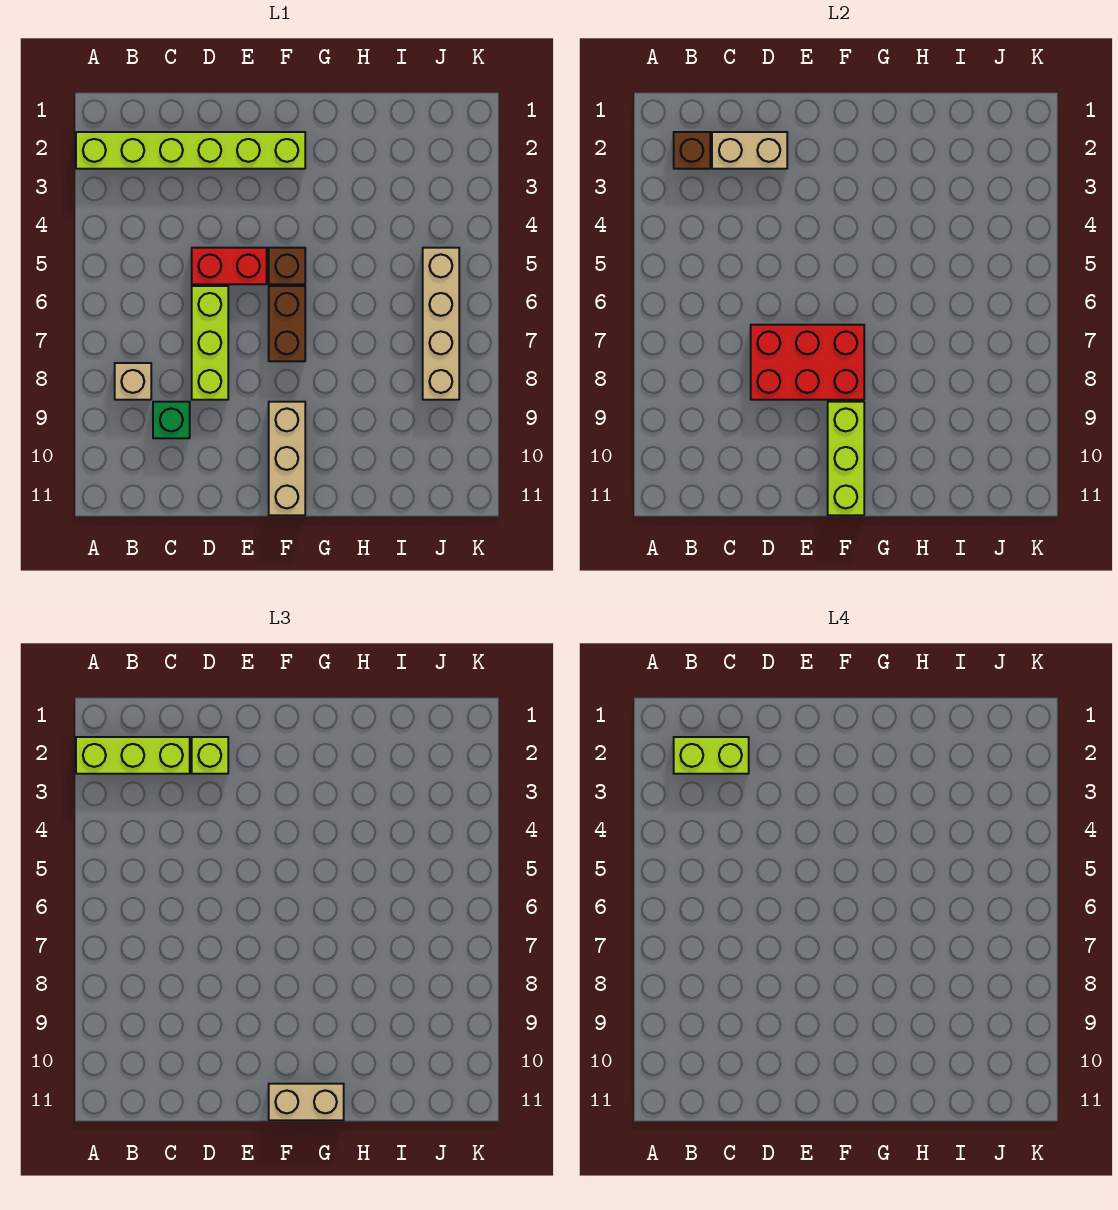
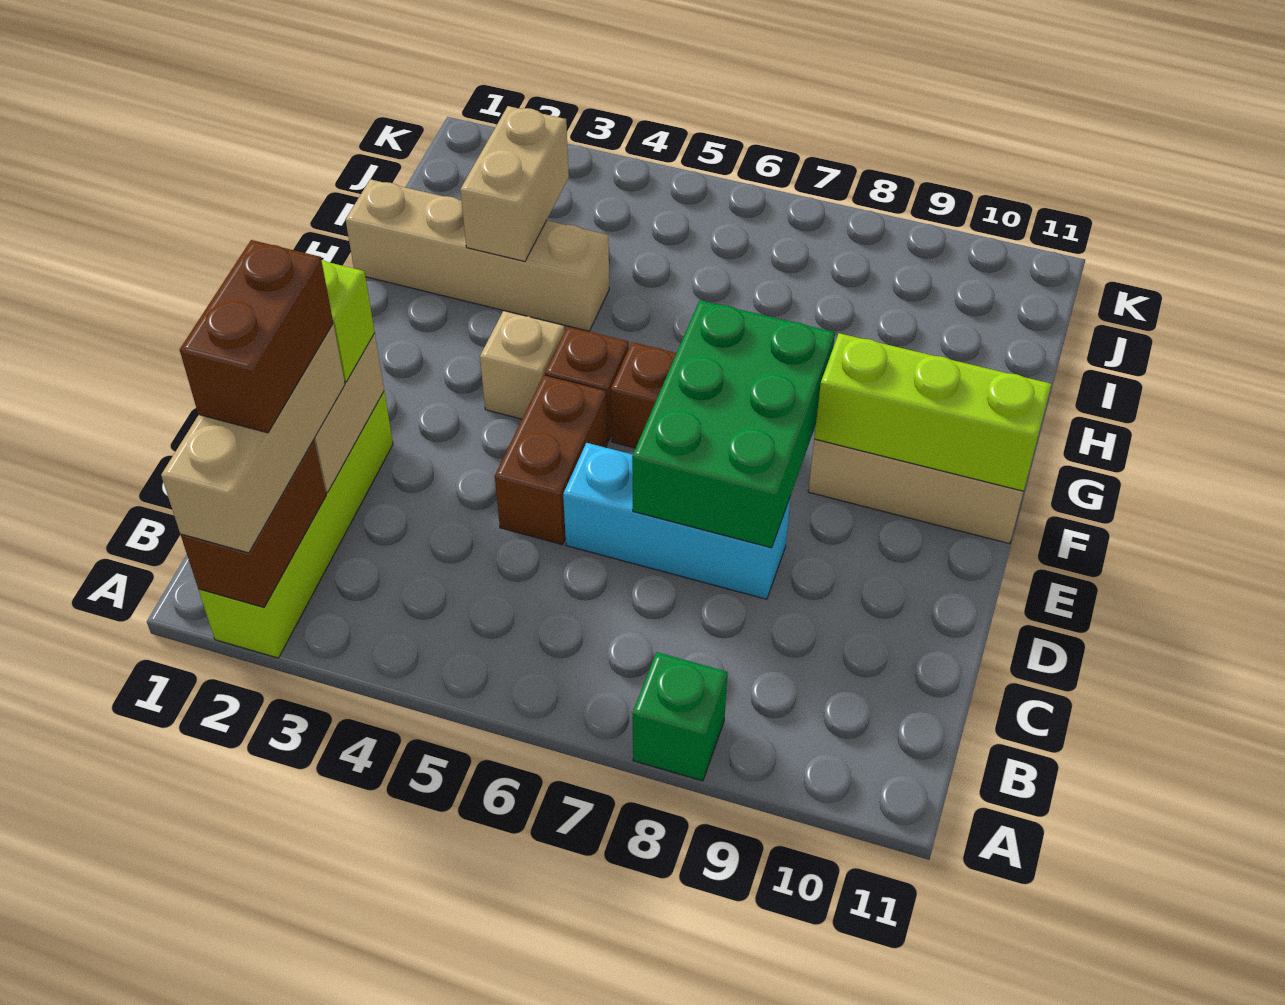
lime brick A2:F2 level 1 -> lime brick A2:D2 level 1
lime brick A2:C2 level 3 -> tan brick A2:C2 level 3
brown brick B2 level 2 -> brown brick A2:B2 level 2
lime brick B2:C2 level 4 -> brown brick B2:C2 level 4
tan brick B8 level 1 -> tan brick F4 level 1
green brick C9 level 1 -> green brick A8 level 1
red brick D5:E5 level 1 -> brown brick D5:E5 level 1
lime brick D6:D8 level 1 -> cyan brick D6:D8 level 1
red brick D7:F8 level 2 -> green brick D7:F8 level 2
tan brick F11:G11 level 3 -> tan brick H3:I3 level 2
tan brick J5:J8 level 1 -> tan brick H1:H4 level 1

